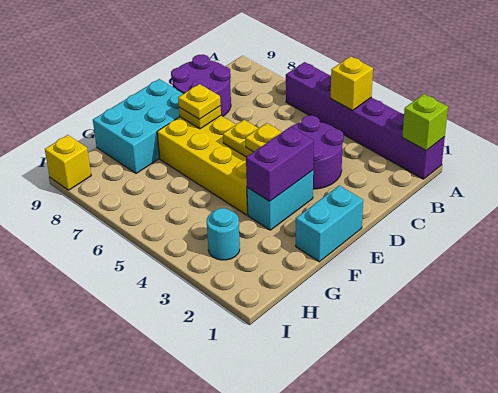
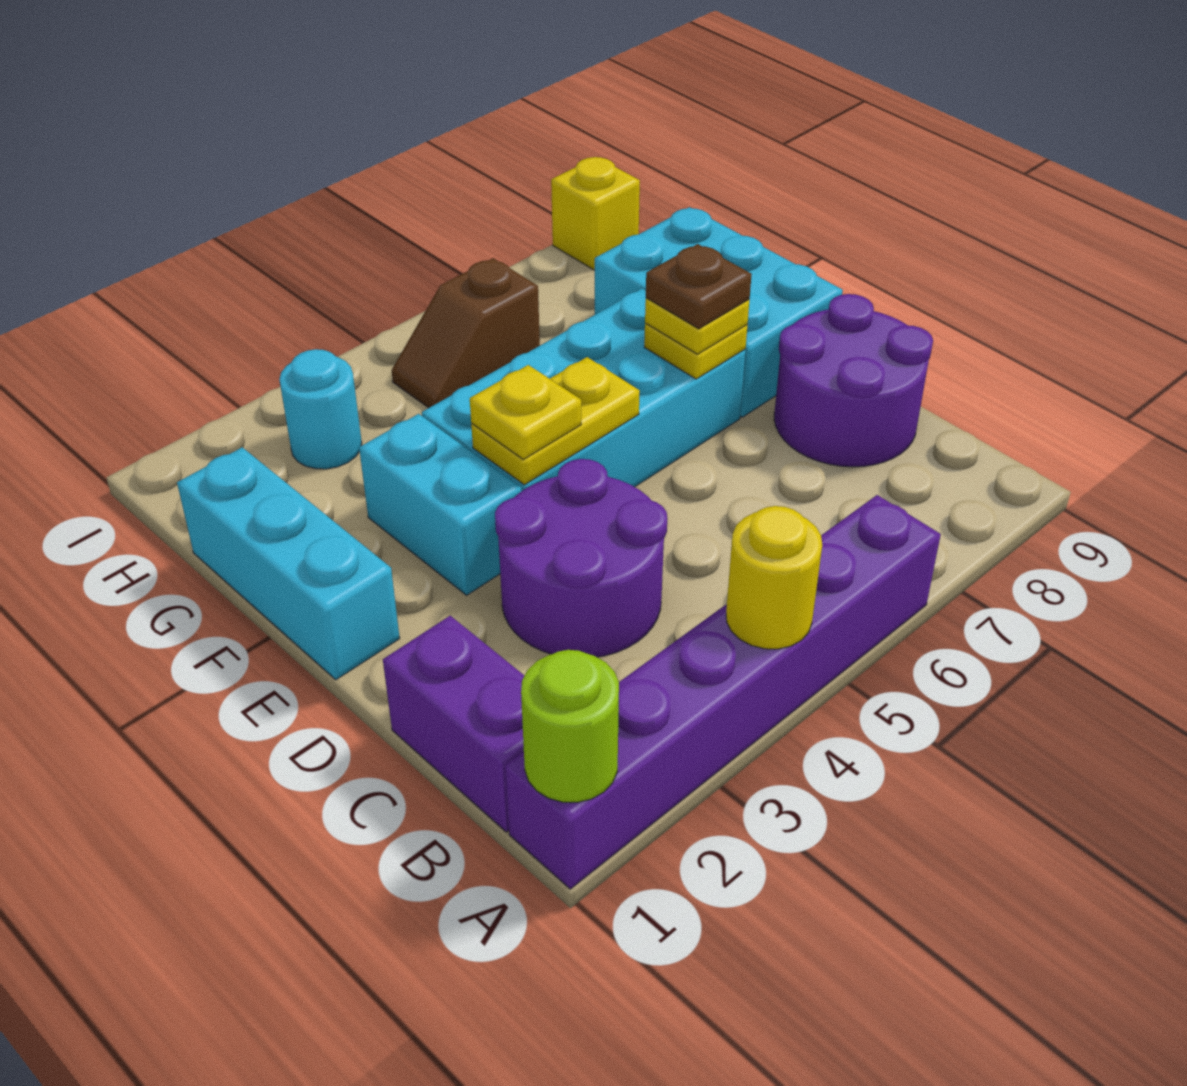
lime brick A1 level 2 -> lime round brick A1 level 2
yellow brick A4 level 2 -> yellow round brick A4 level 2
cyan brick E1:F1 level 1 -> cyan brick E1:G1 level 1
purple brick E3:F3 level 2 -> purple brick B1:C1 level 1
yellow brick E4:F7 level 1 -> cyan brick E4:F7 level 1
none -> brown plate E7 level 4
none -> brown slope H5:H6 level 1 top 6

